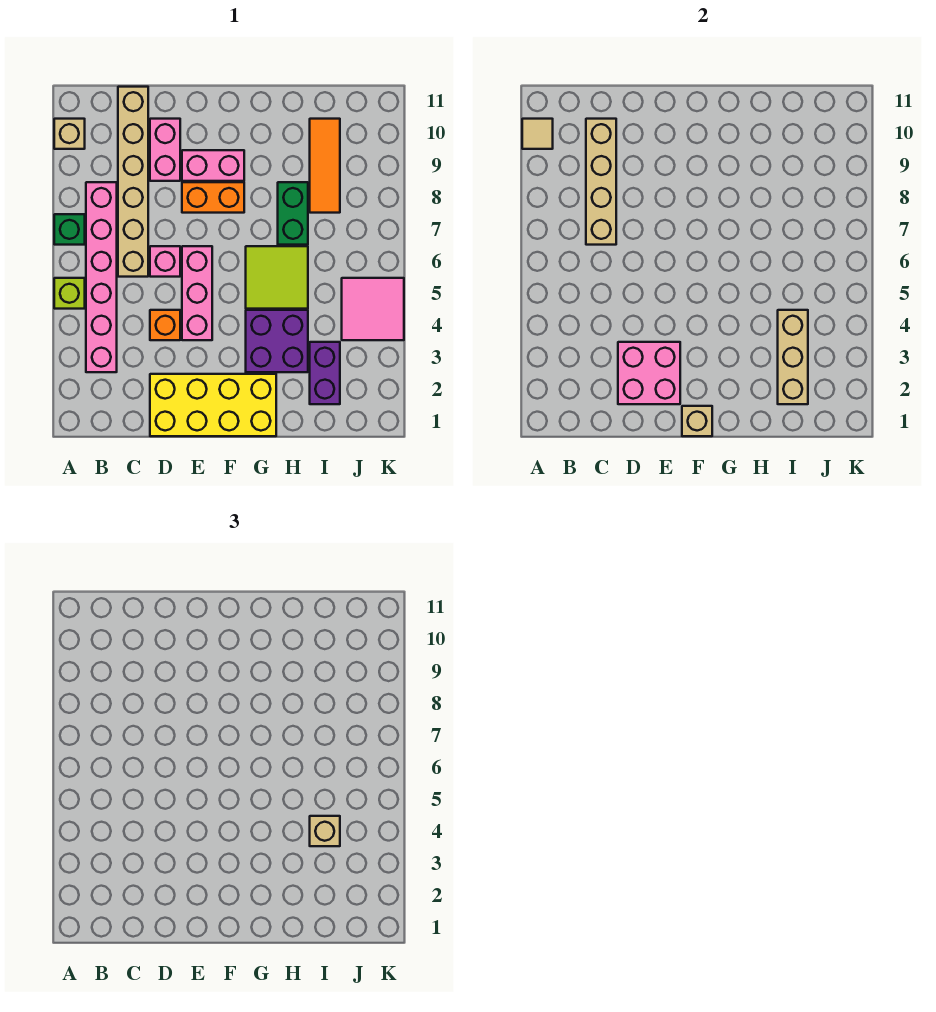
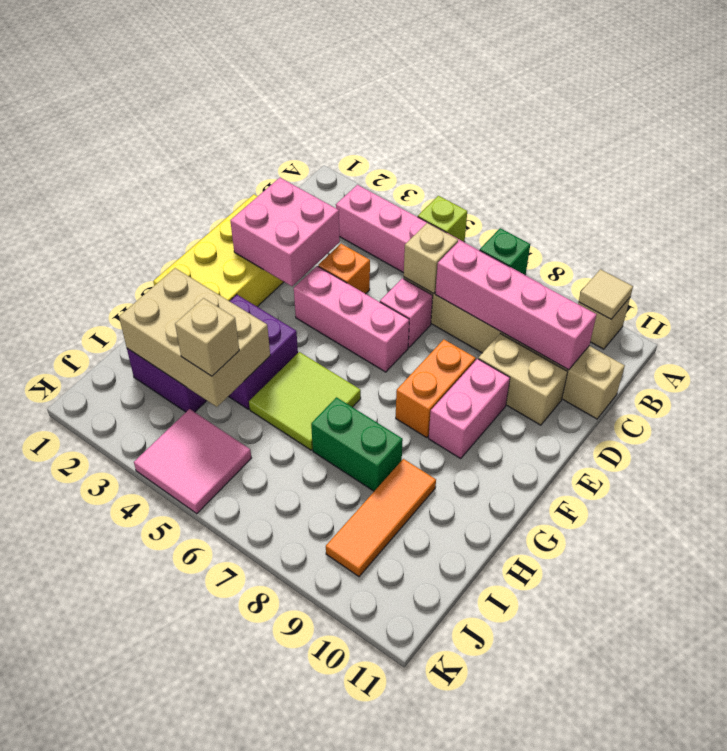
tan brick C7:C10 level 2 -> pink brick C7:C10 level 2
pink brick D9:D10 level 1 -> tan brick D9:D10 level 1
tan brick F1 level 2 -> tan brick C6 level 2
tan brick I2:I4 level 2 -> tan brick H2:I4 level 2
orange tile I8:I10 level 1 -> orange tile H9:J9 level 1

